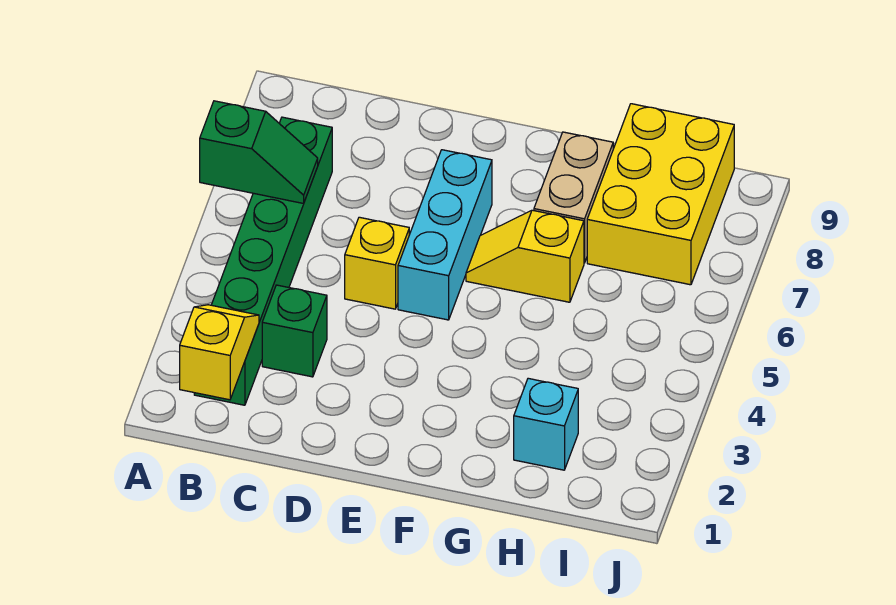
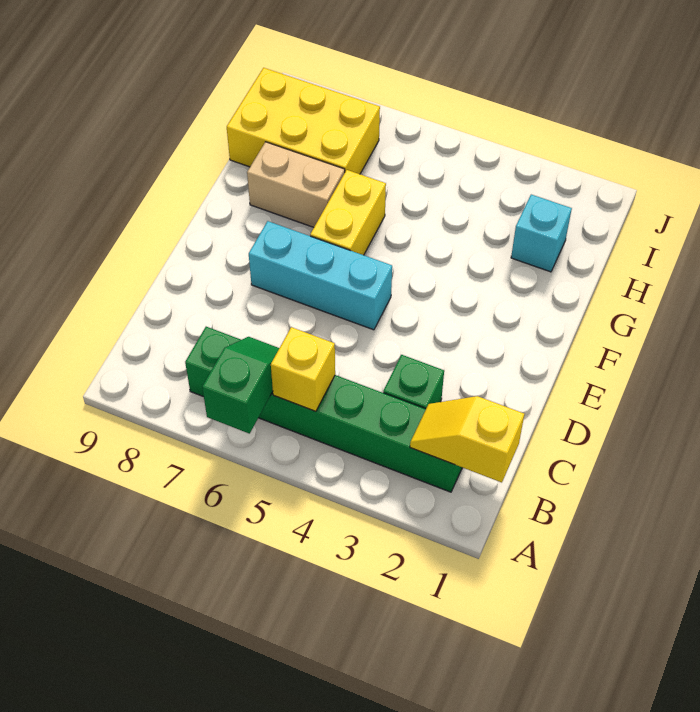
yellow brick D5 level 1 -> yellow brick B5 level 2
yellow slope F6:G6 level 1 top G -> yellow brick F6:G6 level 1

